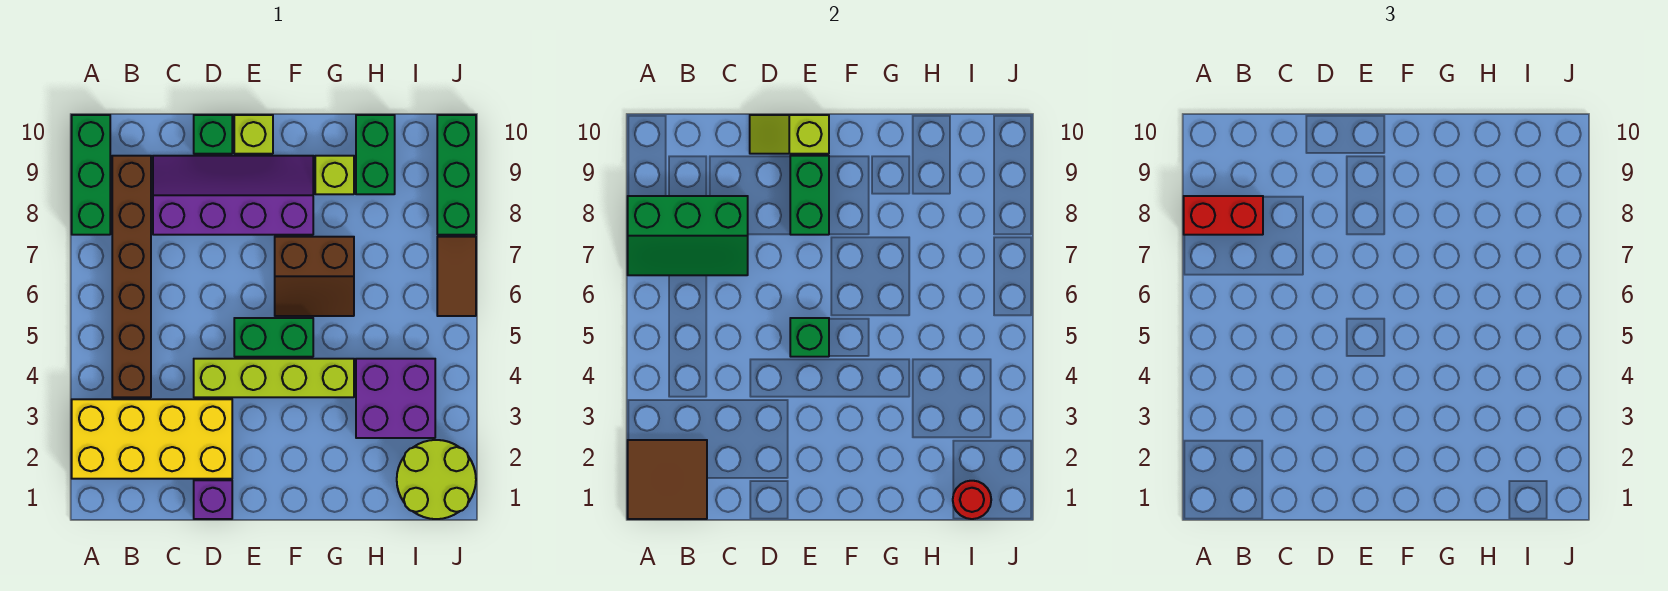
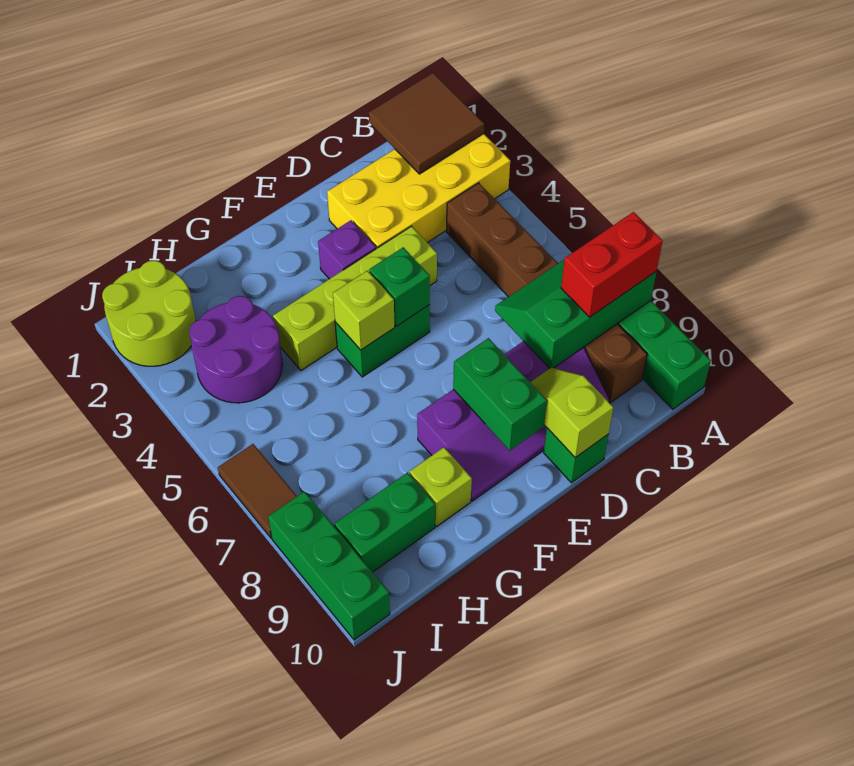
purple brick D1 level 1 -> purple brick E3 level 1
lime slope D10:E10 level 2 top E -> lime slope D9:D10 level 2 top 10
lime brick E10 level 1 -> lime brick F5 level 2
brown slope F6:G7 level 1 top 7 -> none
purple brick H3:I4 level 1 -> purple round brick H3:I4 level 1
green brick H9:H10 level 1 -> green brick H9:I9 level 1
red round brick I1 level 2 -> none

